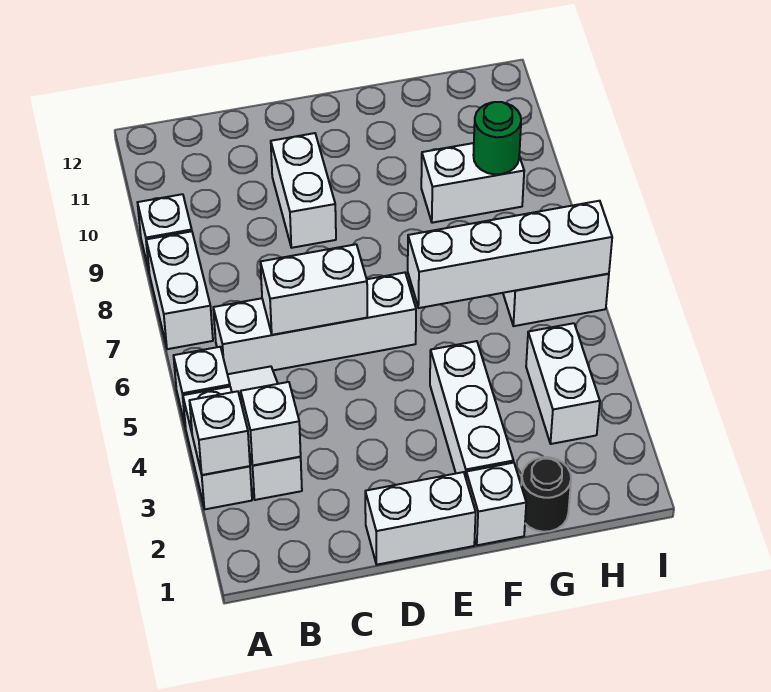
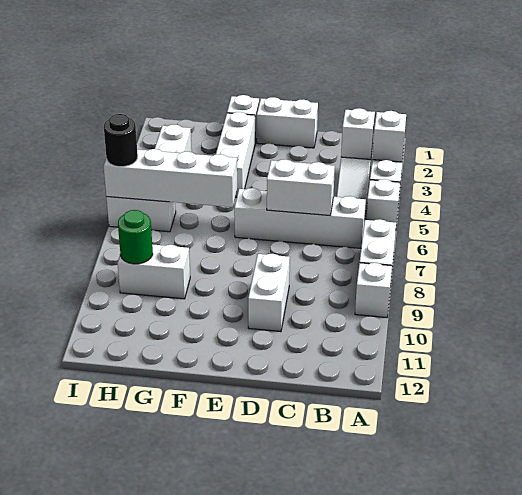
black round brick G1 level 1 -> black round brick I6 level 3

